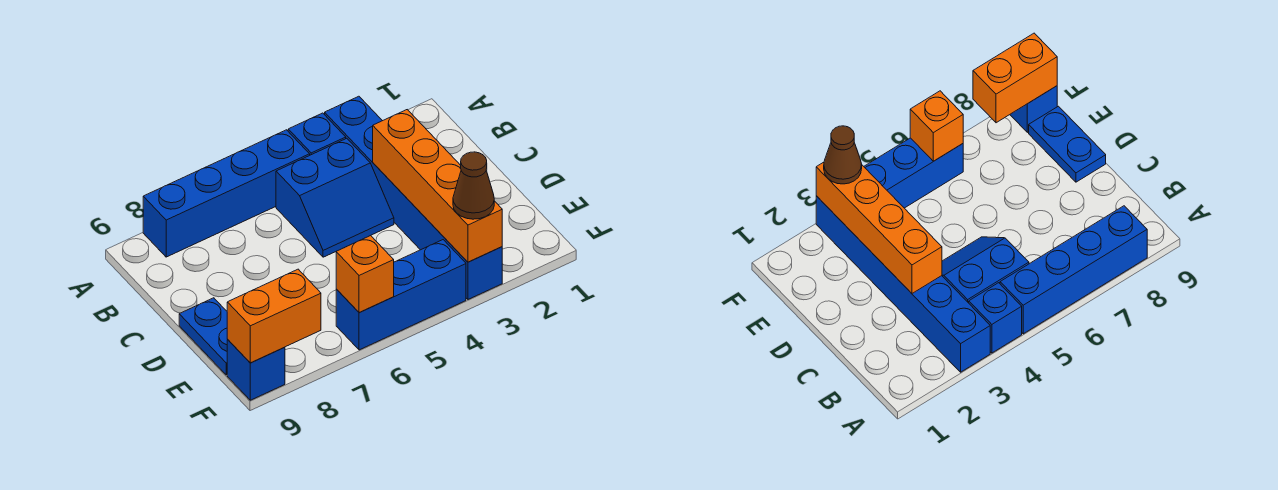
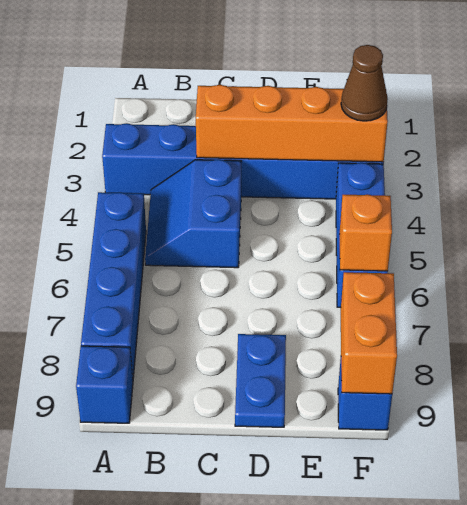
blue brick A4 level 1 -> blue brick A9 level 1
blue slope B4:C5 level 1 top B -> blue slope B4:C5 level 1 top C
blue plate D9:E9 level 1 -> blue plate D8:D9 level 1

